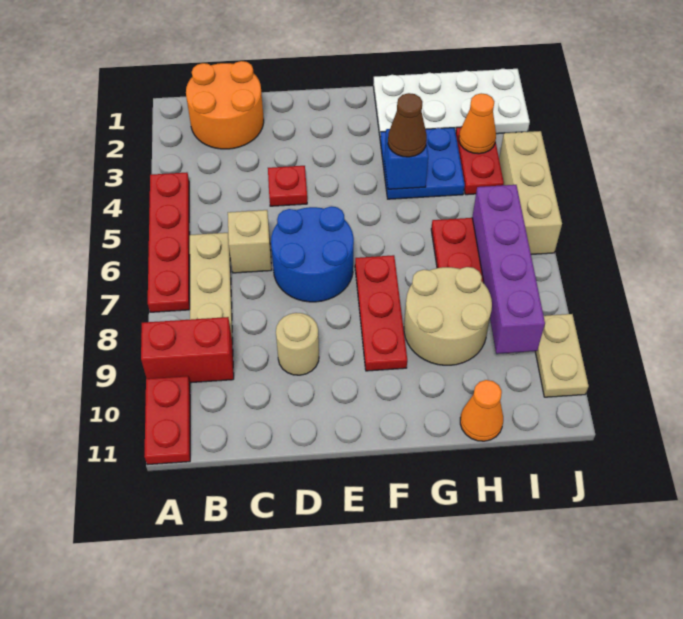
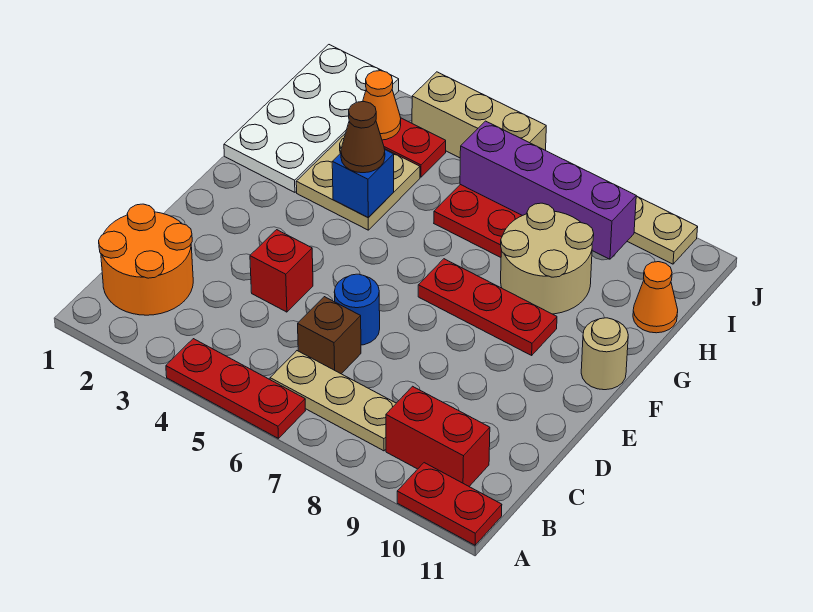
red plate A4:A7 level 1 -> red plate A4:A6 level 1
red brick A9:B9 level 1 -> red brick B9:B10 level 1
tan brick C6 level 1 -> brown brick C6 level 1
red plate D4 level 1 -> red brick D4 level 1
blue round brick D6:E7 level 1 -> blue round brick D6 level 1
tan round brick D9 level 1 -> tan round brick F11 level 1
blue plate G3:H4 level 1 -> tan plate G3:H4 level 1

